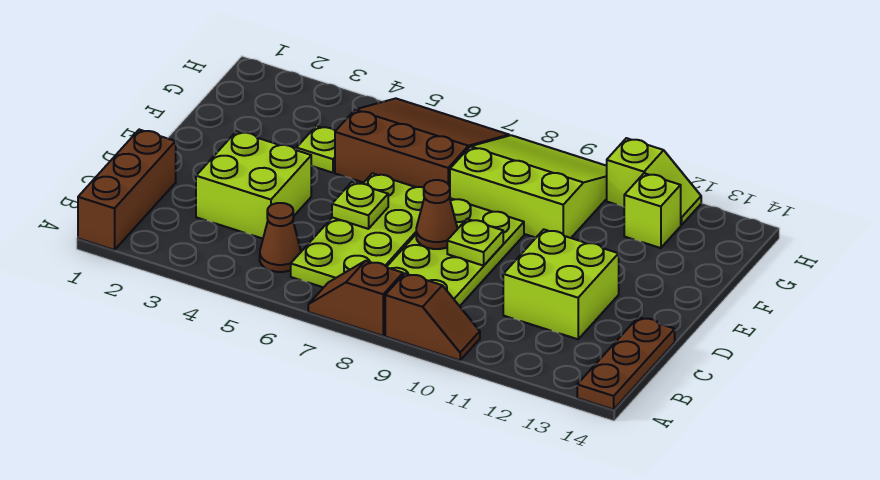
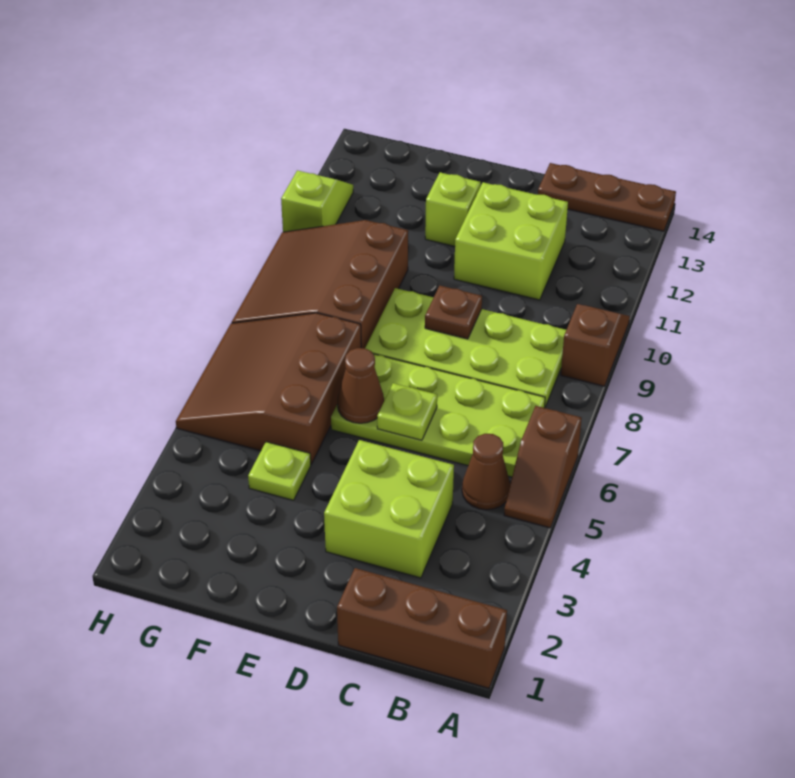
brown slope A7:A8 level 1 top 8 -> brown slope A5:A6 level 1 top 6
brown cone D8 level 2 -> brown cone E6 level 2
lime plate D9 level 2 -> brown plate D9 level 2
lime slope F8:H10 level 1 top F -> brown slope F8:H10 level 1 top F
lime brick G12 level 1 -> lime brick E12 level 1

